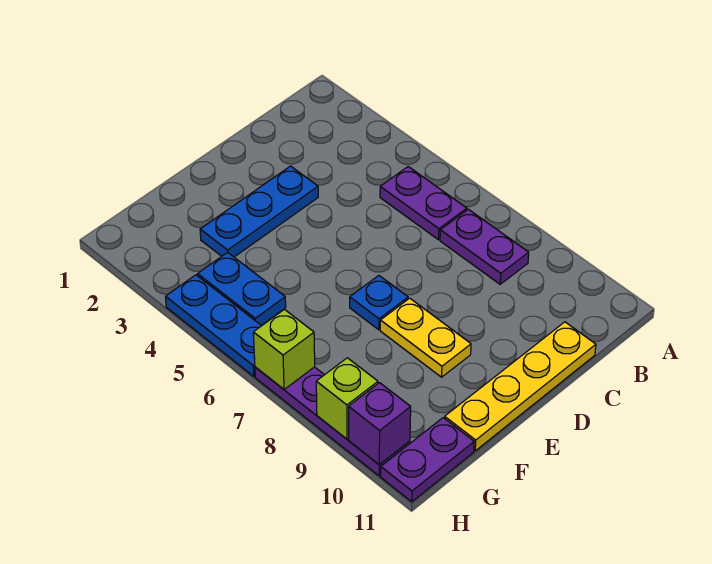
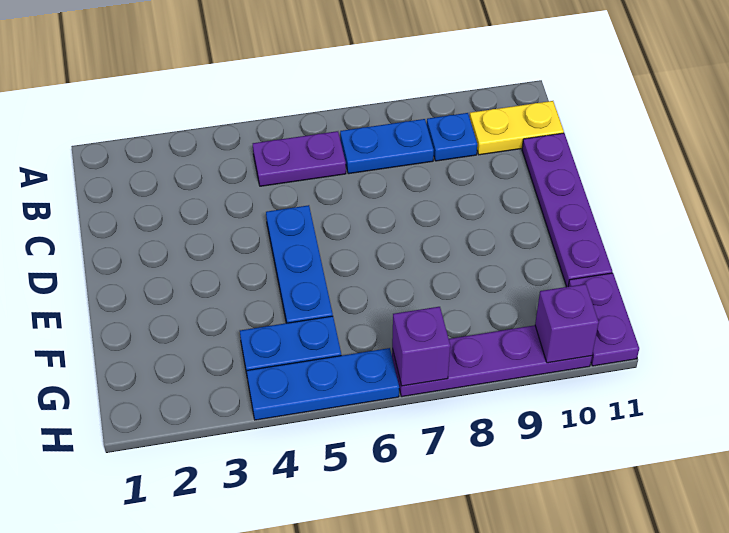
purple plate B7:B8 level 1 -> blue plate B7:B8 level 1
yellow plate C11:F11 level 1 -> purple plate C11:F11 level 1
blue plate D3:F3 level 1 -> blue plate D5:F5 level 1
blue plate E7 level 1 -> blue plate B9 level 1
yellow plate E8:E9 level 1 -> yellow plate B10:B11 level 1
lime brick H7 level 2 -> purple brick H7 level 2
lime brick H9 level 2 -> none

